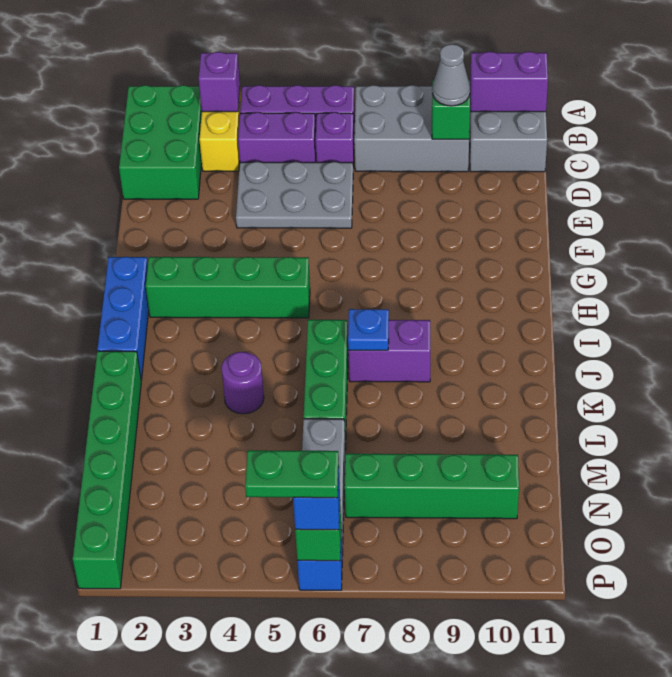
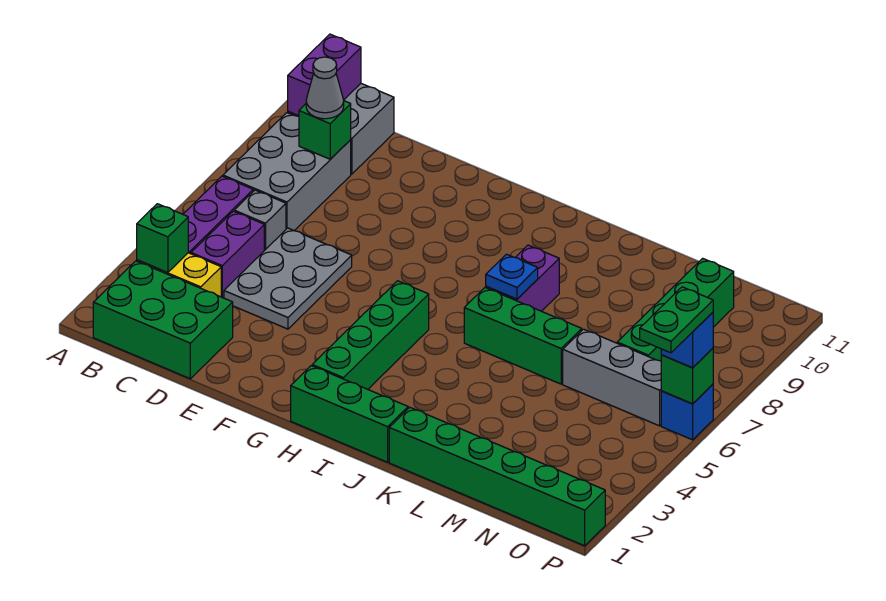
purple brick B3 level 2 -> green brick B3 level 2
purple brick C6 level 1 -> grey brick C6 level 1
blue brick H1:J1 level 1 -> green brick H1:J1 level 1
purple round brick K4 level 1 -> none

